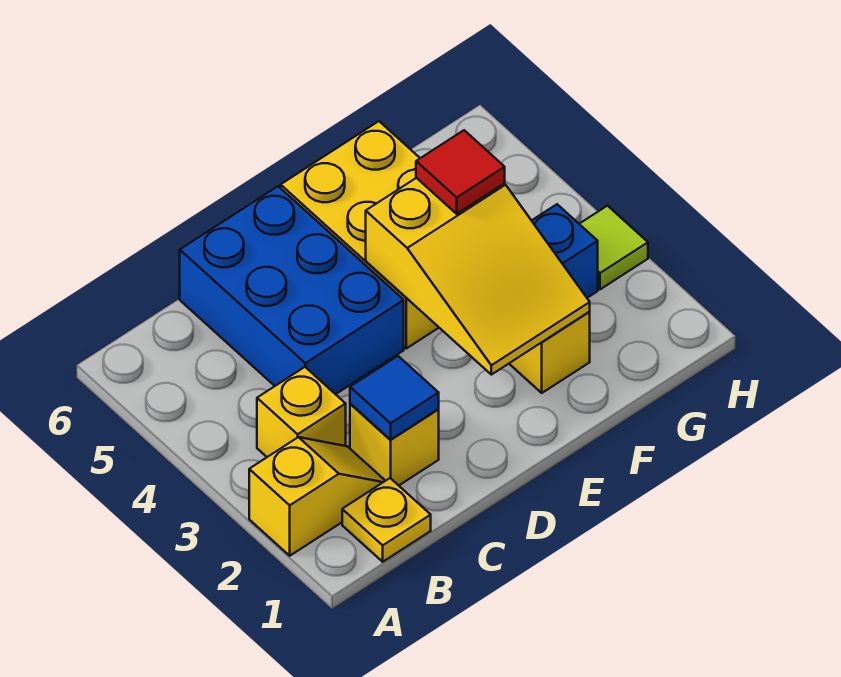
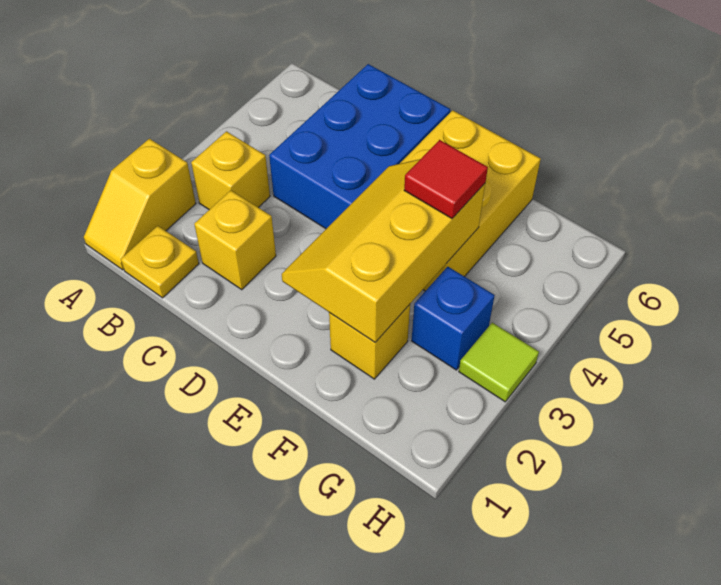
yellow slope A2:B2 level 1 top A -> yellow slope A1:A2 level 1 top 2
blue tile C2 level 2 -> none
yellow slope E2:F4 level 2 top 4 -> yellow slope E2:F4 level 2 top F

